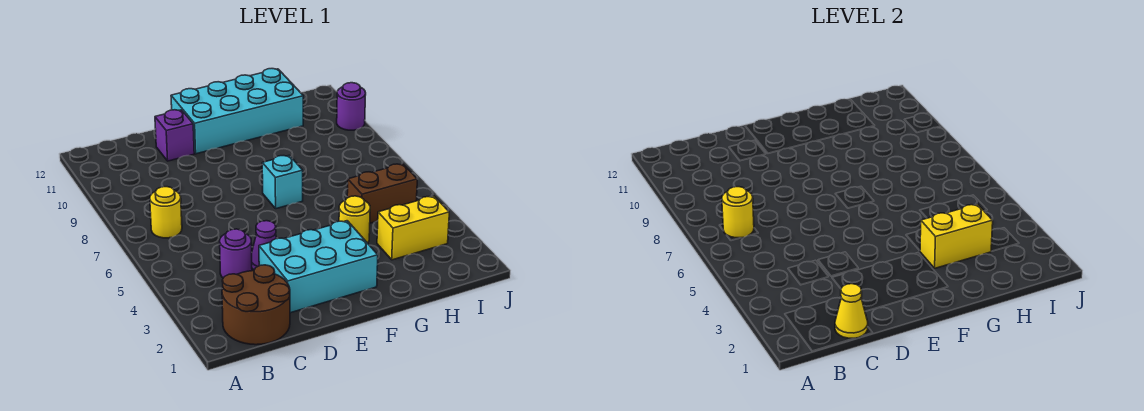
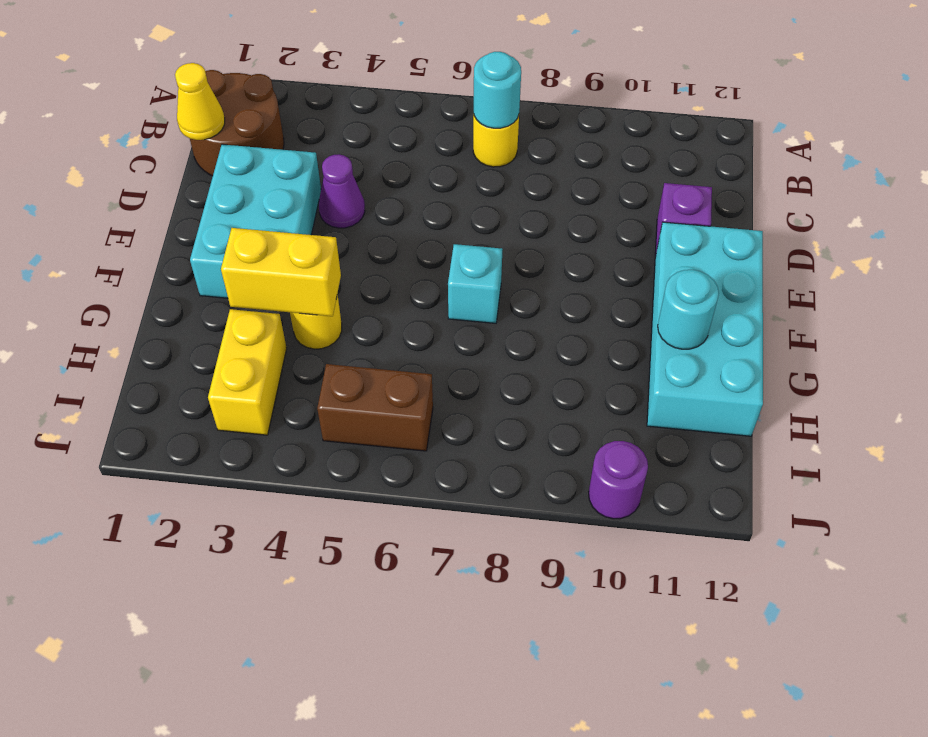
yellow round brick B7 level 2 -> cyan round brick B7 level 2
purple round brick C4 level 1 -> none
yellow brick G3:H3 level 2 -> yellow brick G3:G4 level 2
none -> cyan round brick G11 level 2
brown brick H5:I5 level 1 -> brown brick I5:I6 level 1

